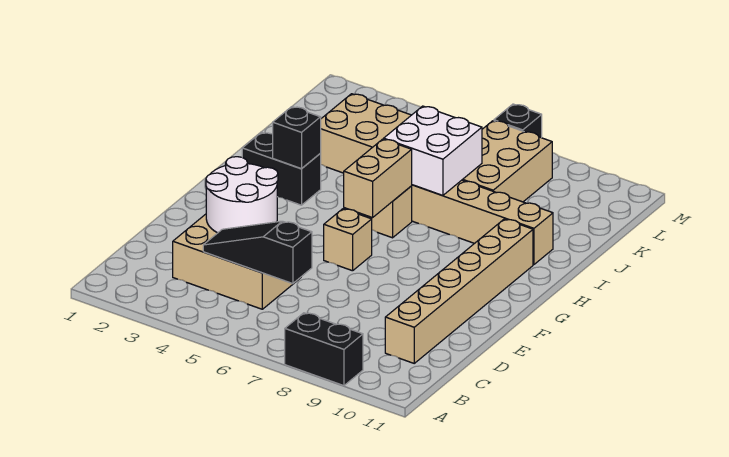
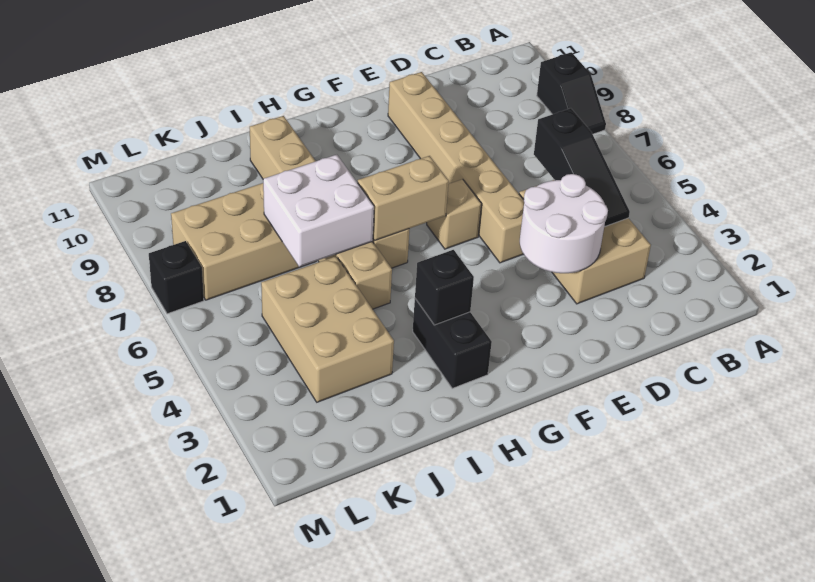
black brick A8:A9 level 1 -> black slope A8:A9 level 1 top 9
tan brick C10:H10 level 1 -> tan brick E5:E10 level 1

